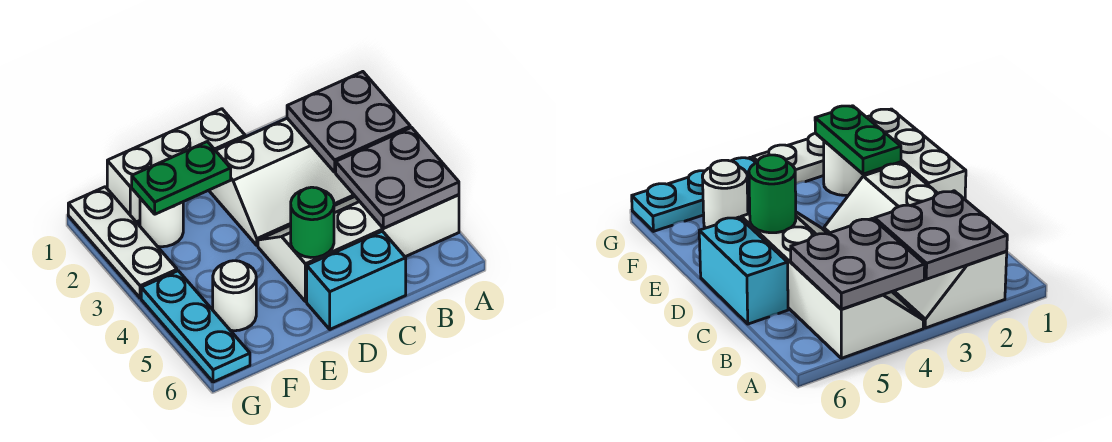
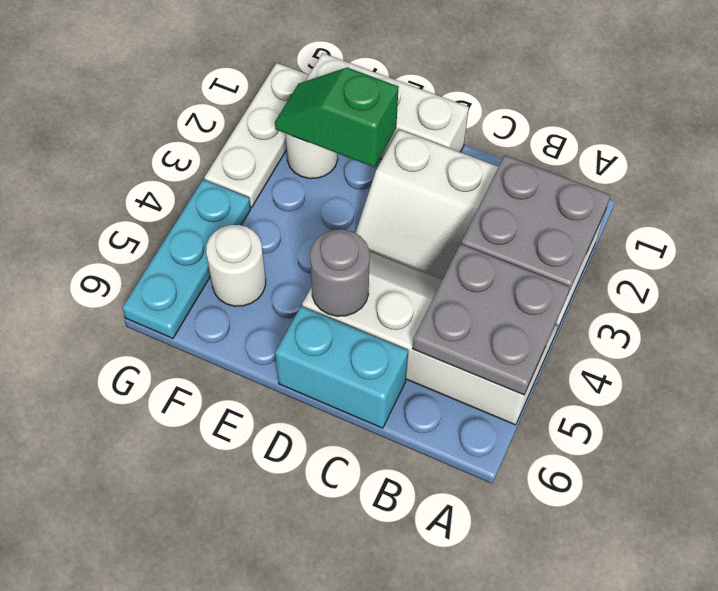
green round brick D5 level 2 -> grey round brick D5 level 2
green plate E2:F2 level 2 -> green slope E2:F2 level 2 top E

